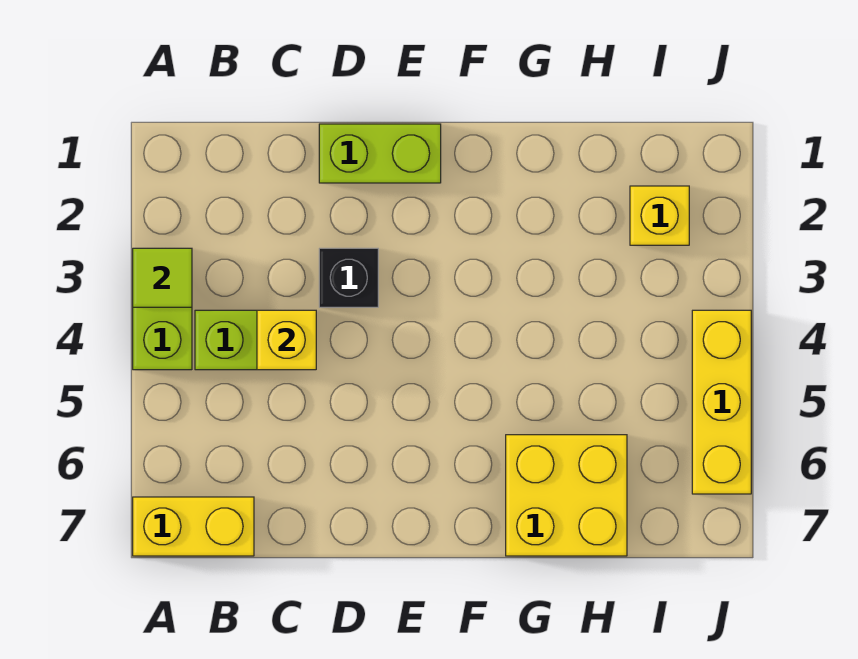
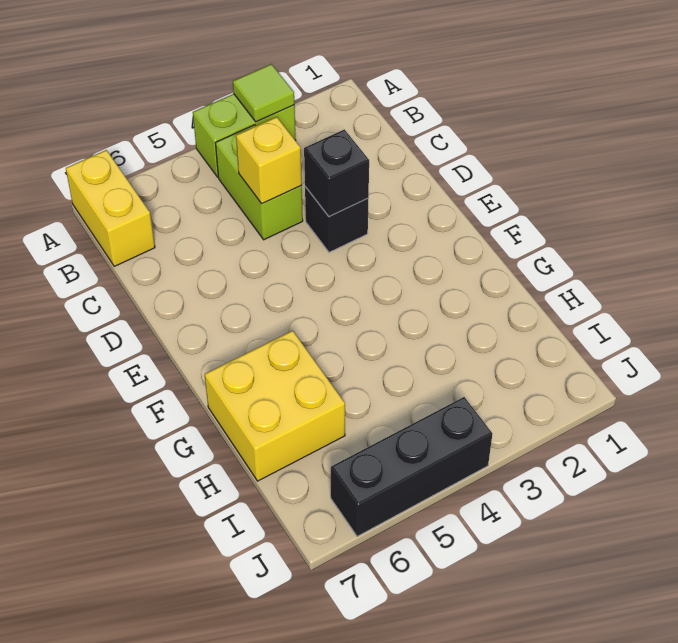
lime brick D1:E1 level 1 -> none
none -> black brick D3 level 2
yellow brick I2 level 1 -> none
yellow brick J4:J6 level 1 -> black brick J4:J6 level 1

